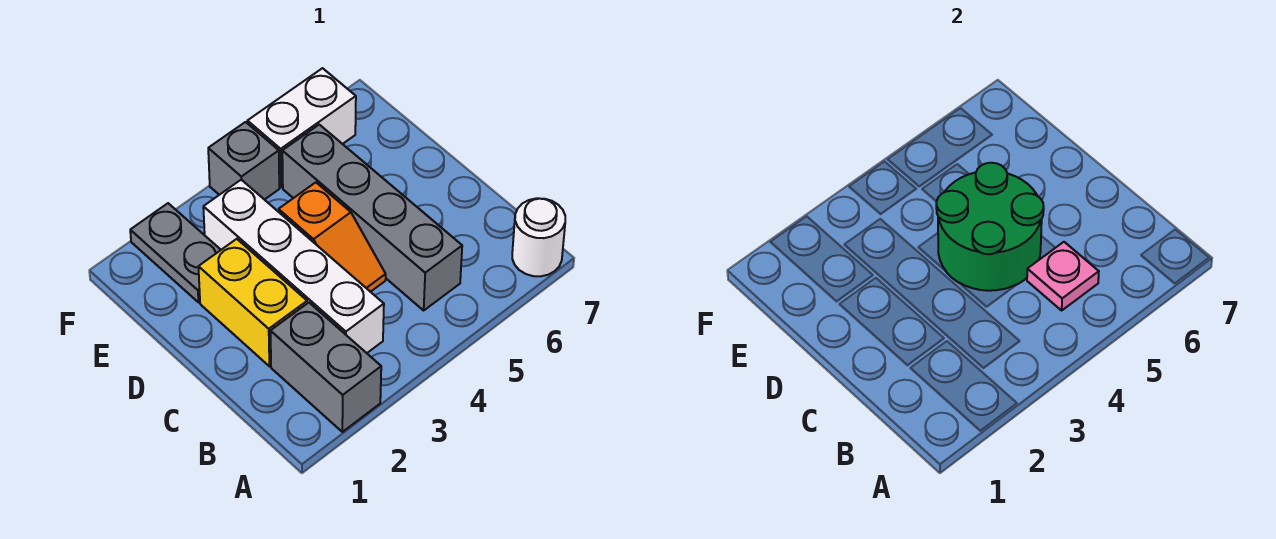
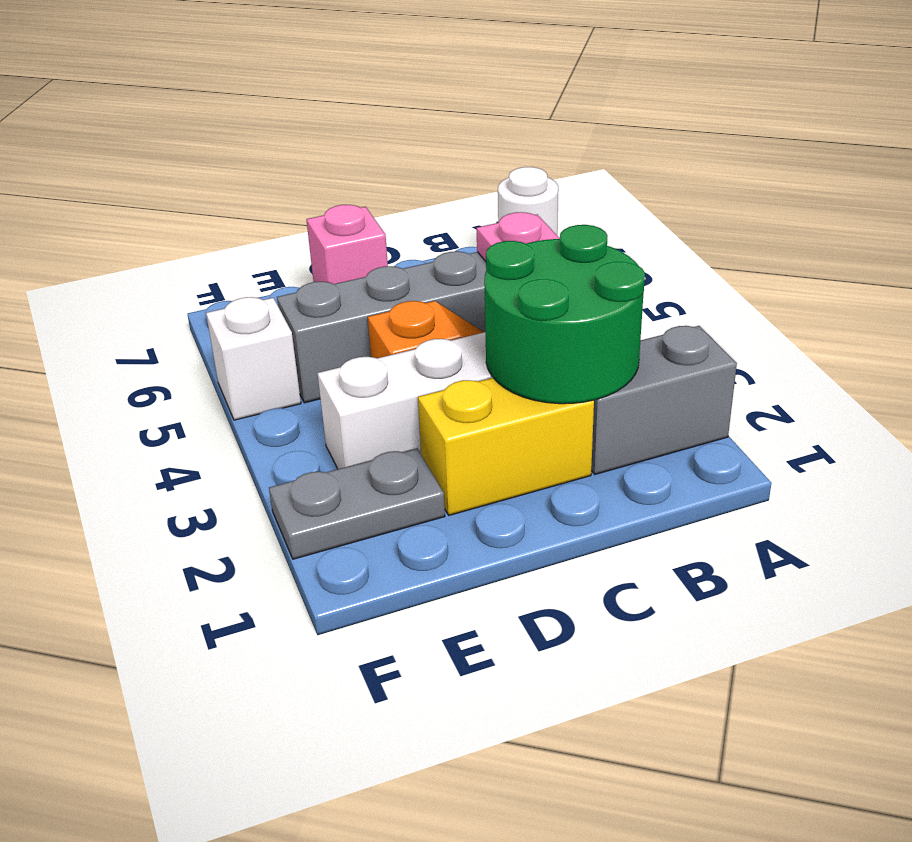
green round brick C4:D5 level 2 -> green round brick B2:C3 level 2
none -> pink brick D7 level 1
grey brick F4 level 1 -> none
white brick F5:F6 level 1 -> white brick F5 level 1

